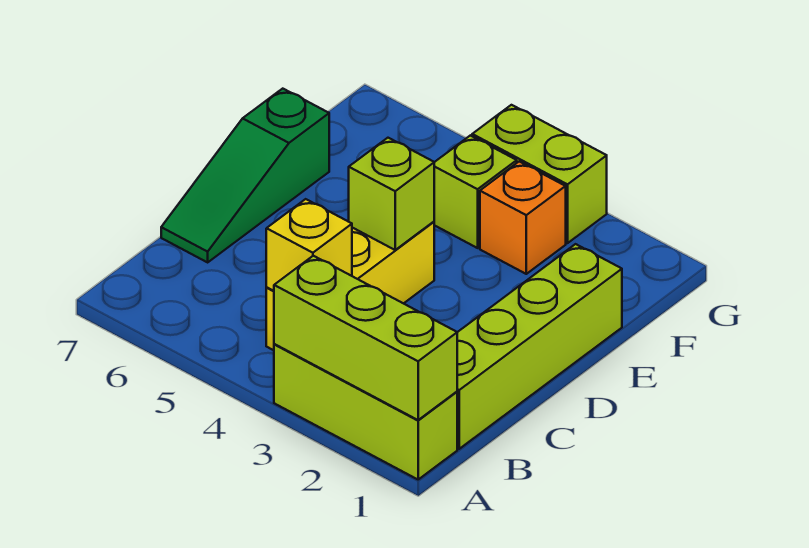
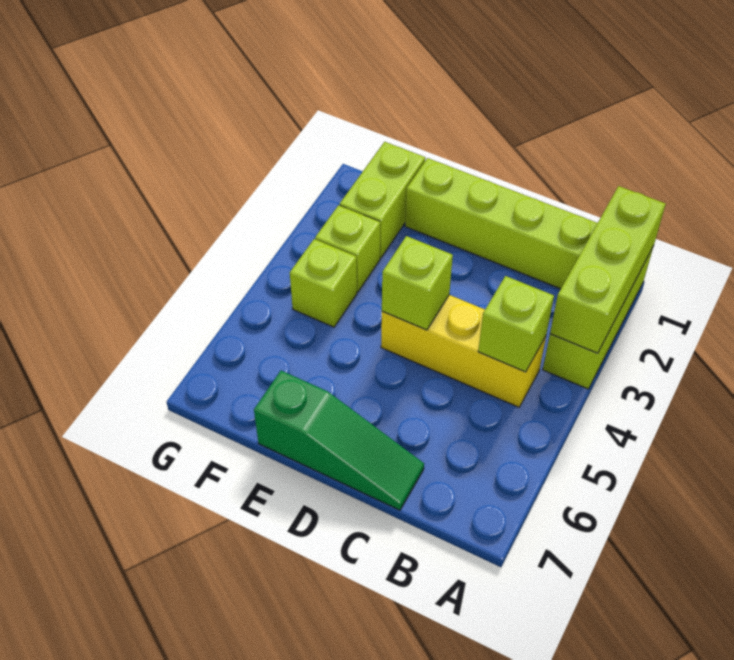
yellow brick B4 level 2 -> lime brick B4 level 2
orange brick F3 level 1 -> lime brick F3 level 1
lime brick G3:G4 level 1 -> lime brick F1:F2 level 1

